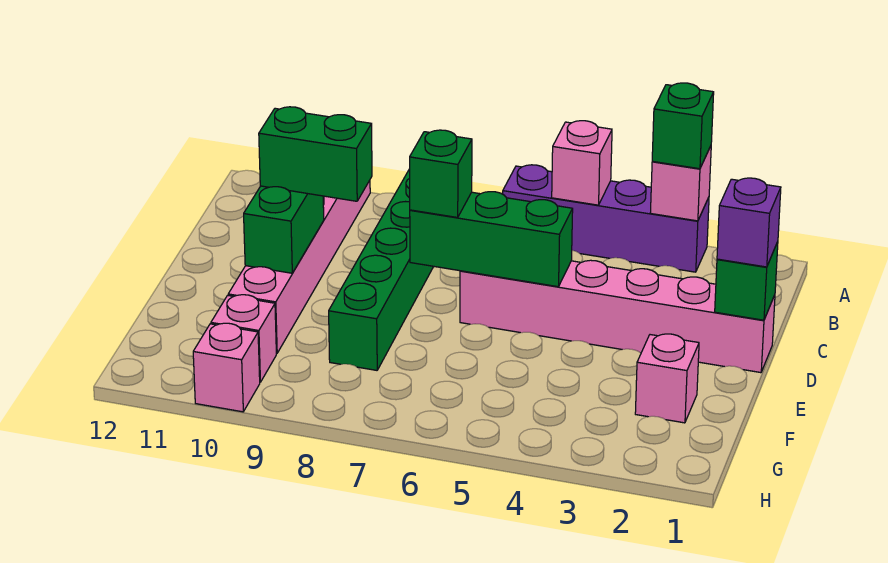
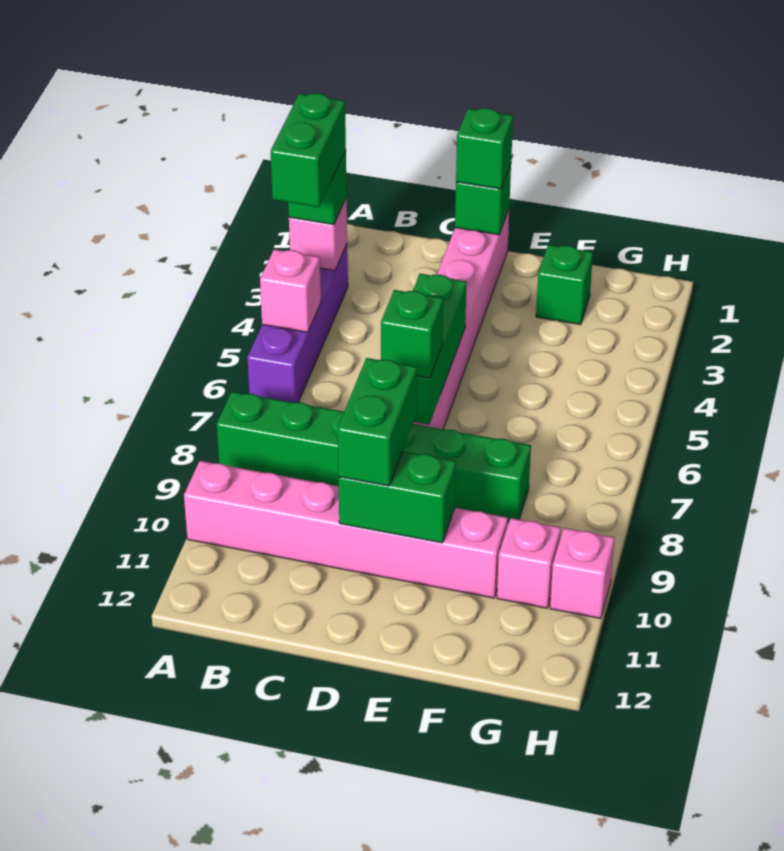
none -> green brick A3:A4 level 4
purple brick D1 level 3 -> green brick D1 level 3
pink brick F2 level 1 -> green brick F2 level 1

